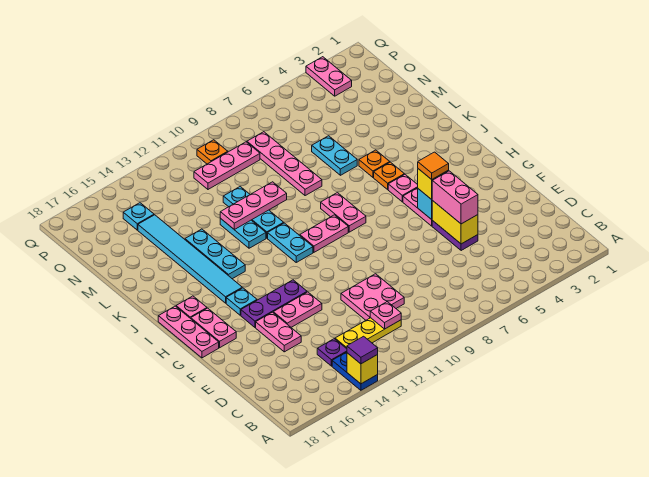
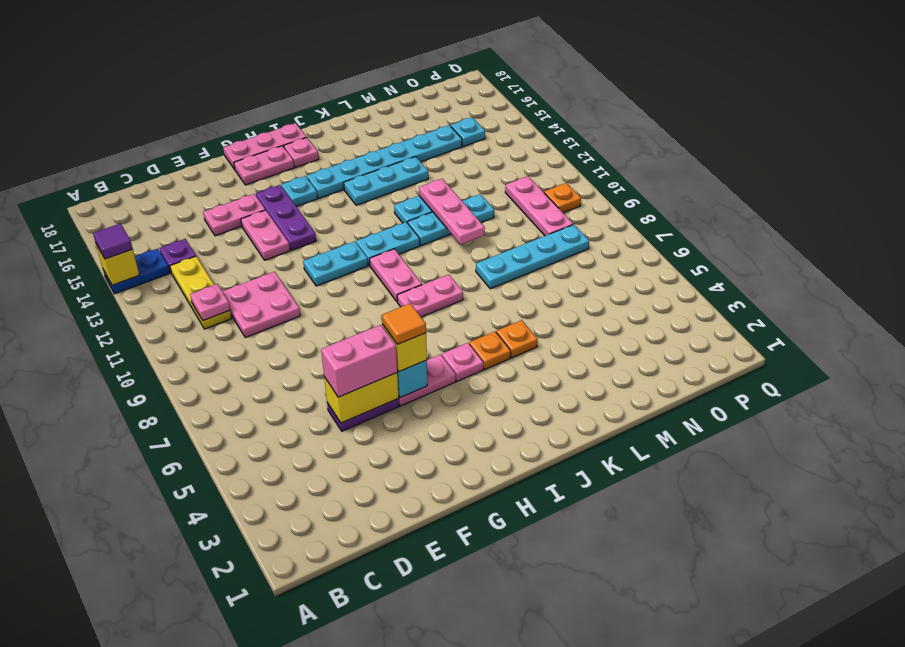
cyan tile I15:N15 level 1 -> cyan plate I15:N15 level 1
cyan plate L6:M6 level 1 -> cyan plate G11:H11 level 1
pink plate L8:O8 level 1 -> cyan plate L8:O8 level 1
pink plate P3:Q3 level 1 -> none

